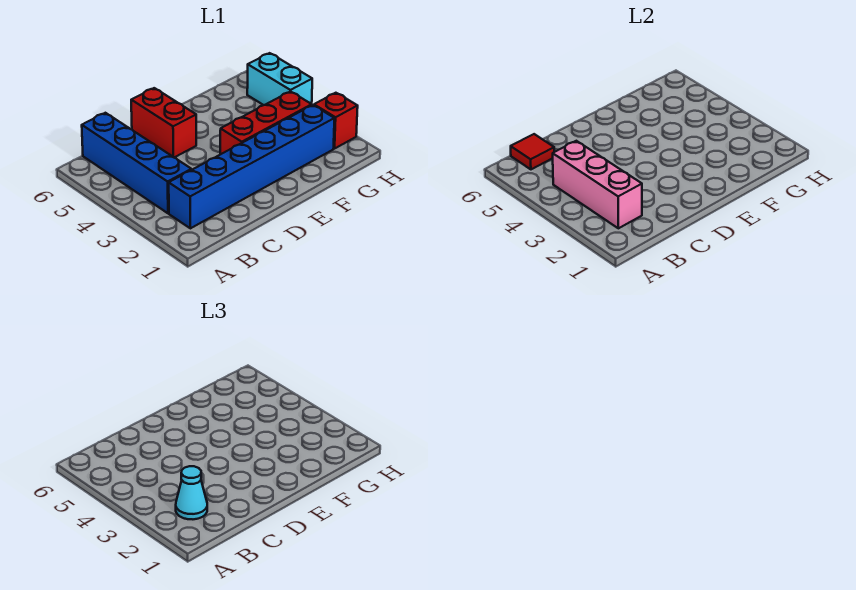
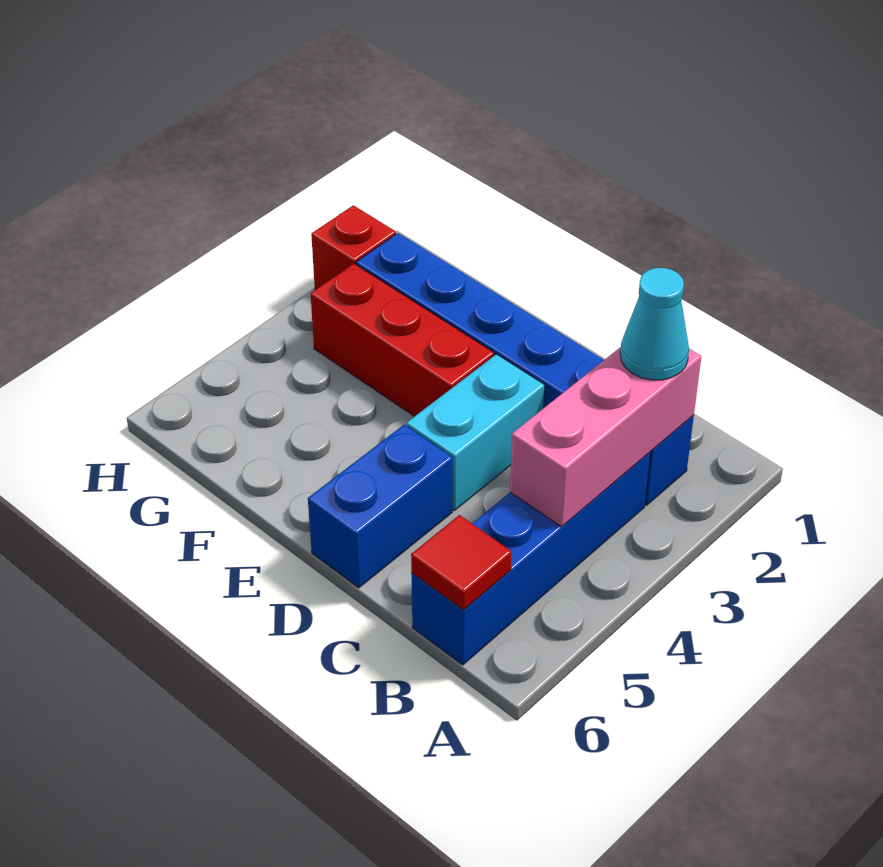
red brick D5:D6 level 1 -> blue brick D5:D6 level 1
cyan brick H4:H5 level 1 -> cyan brick D3:D4 level 1

